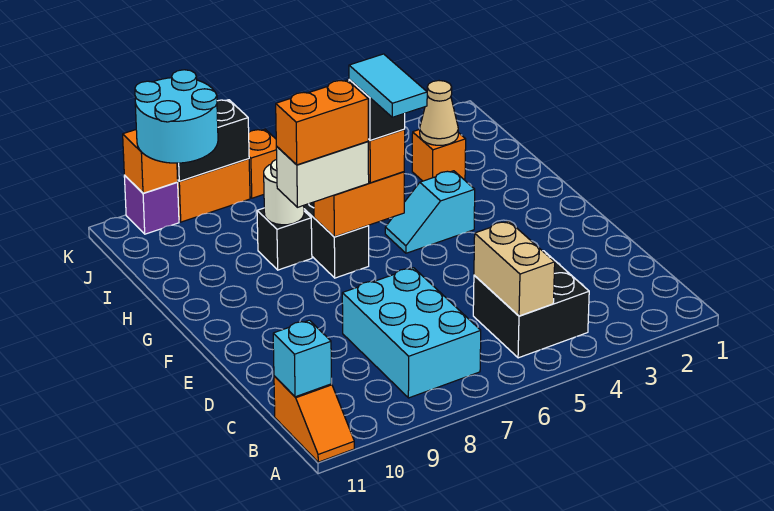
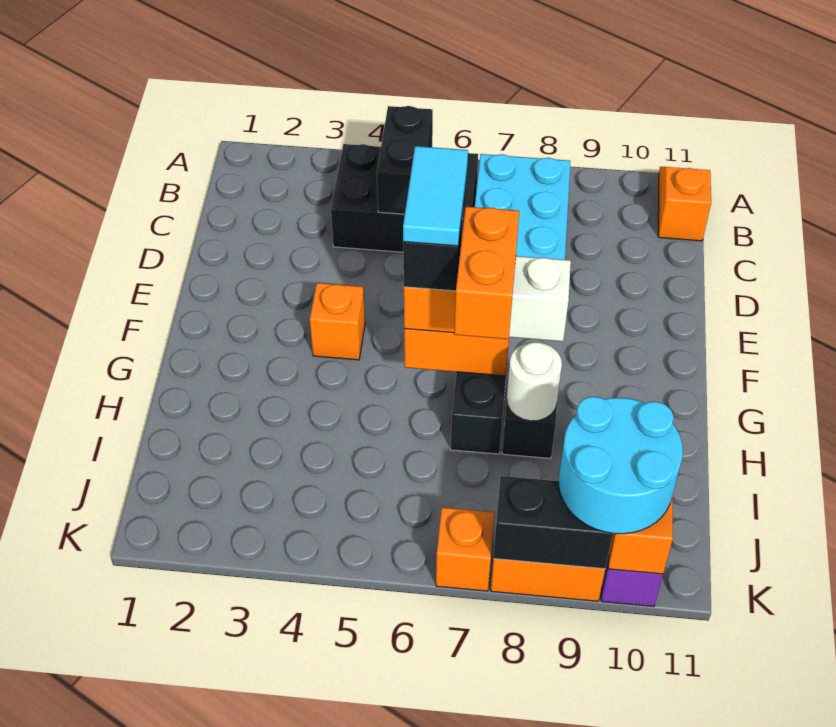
black brick B4:C5 level 1 -> black brick B4:C6 level 1
tan brick B5:C5 level 2 -> black brick B5:C5 level 2
cyan brick B11 level 2 -> none
cyan slope G4:G5 level 1 top 4 -> none
orange brick G7:G8 level 4 -> orange brick G7:H7 level 4
orange brick I3 level 1 -> orange brick F4 level 1
tan cone I3 level 2 -> none

